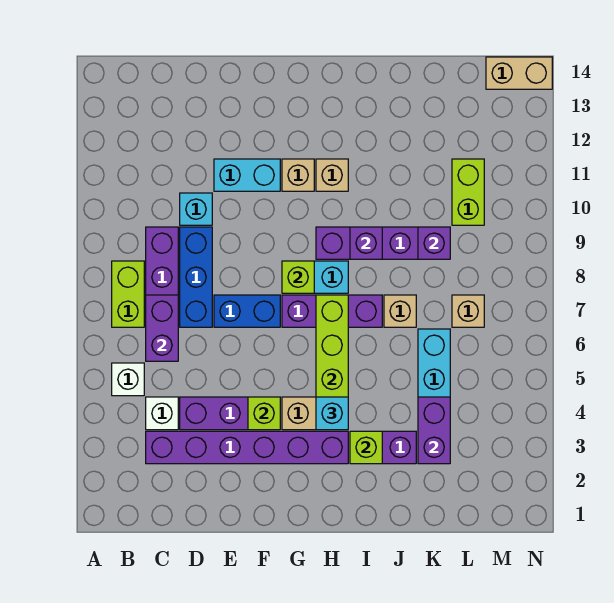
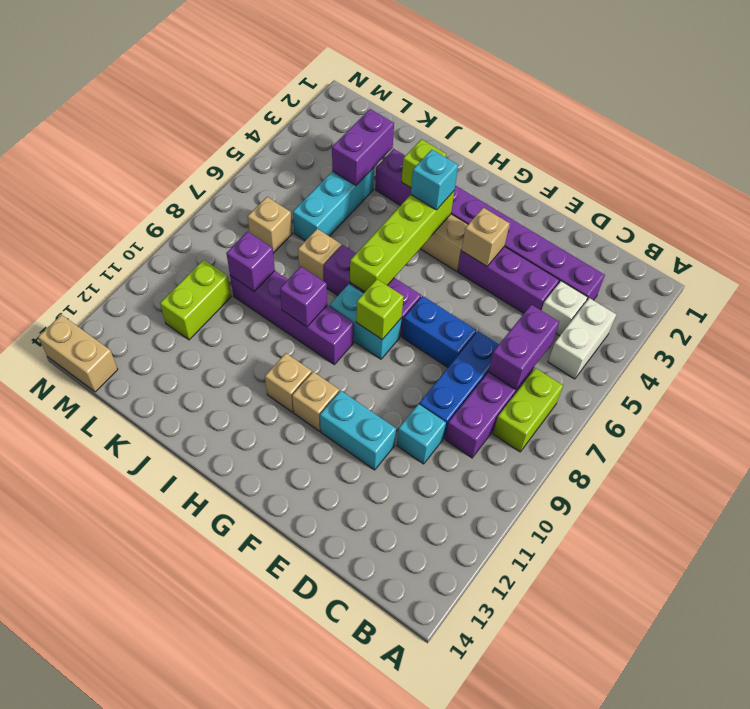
white brick B5 level 1 -> white brick B4:B5 level 1
lime brick F4 level 2 -> tan brick F4 level 2

